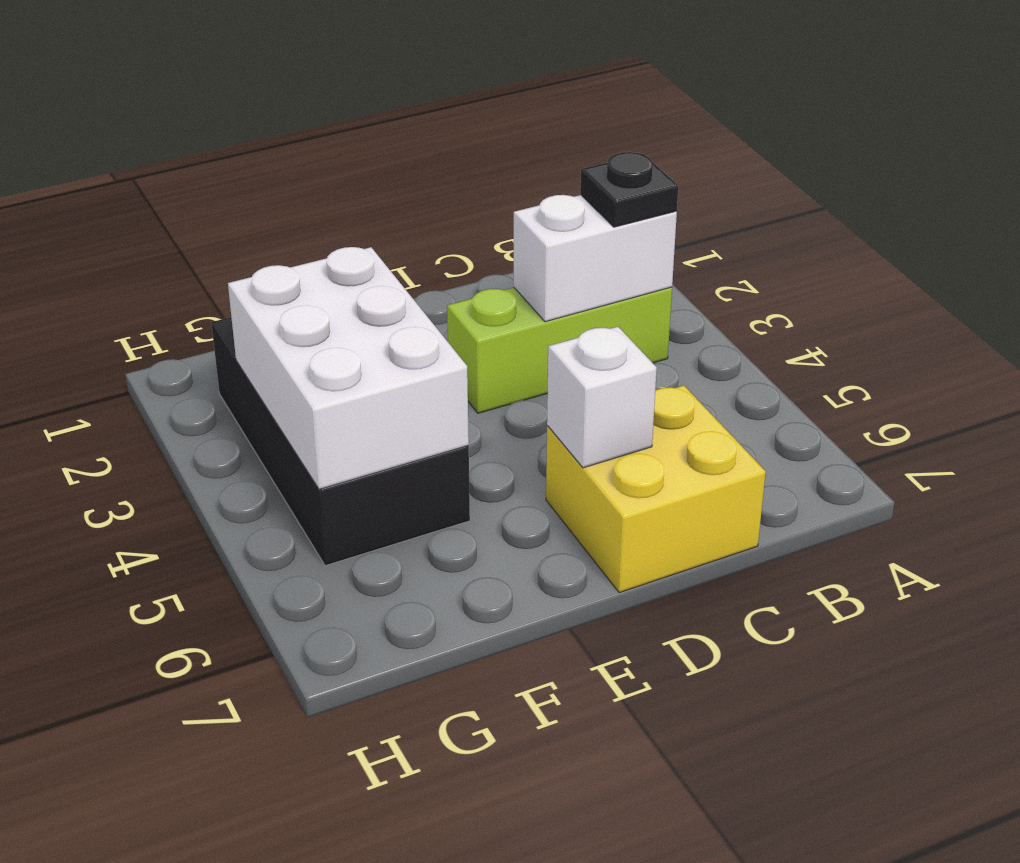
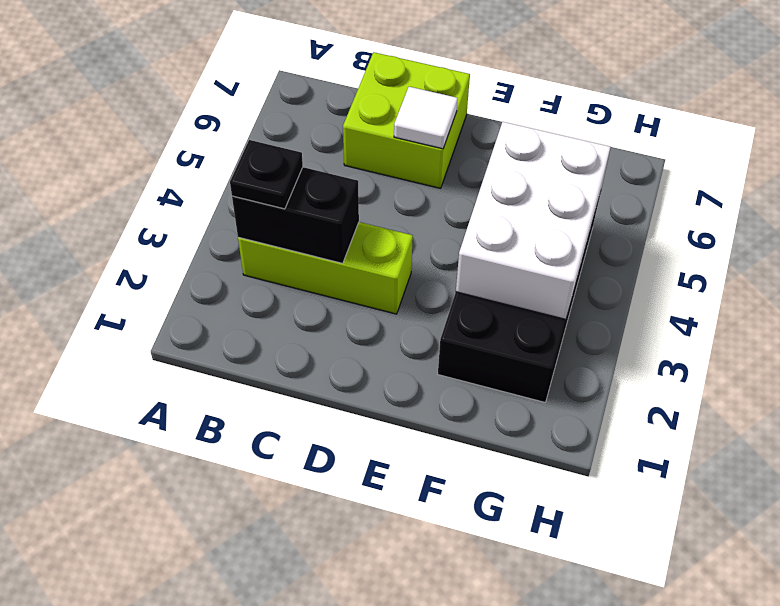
white brick B3:C3 level 2 -> black brick B3:C3 level 2
yellow brick C6:D7 level 1 -> lime brick C6:D7 level 1
white brick D6 level 2 -> white tile D6 level 2

